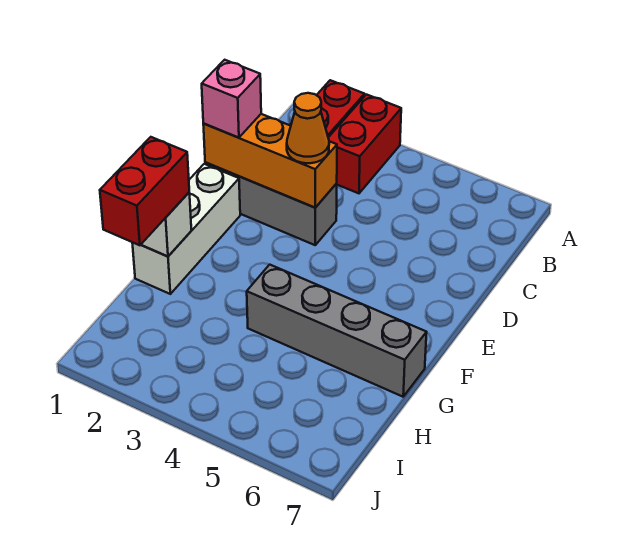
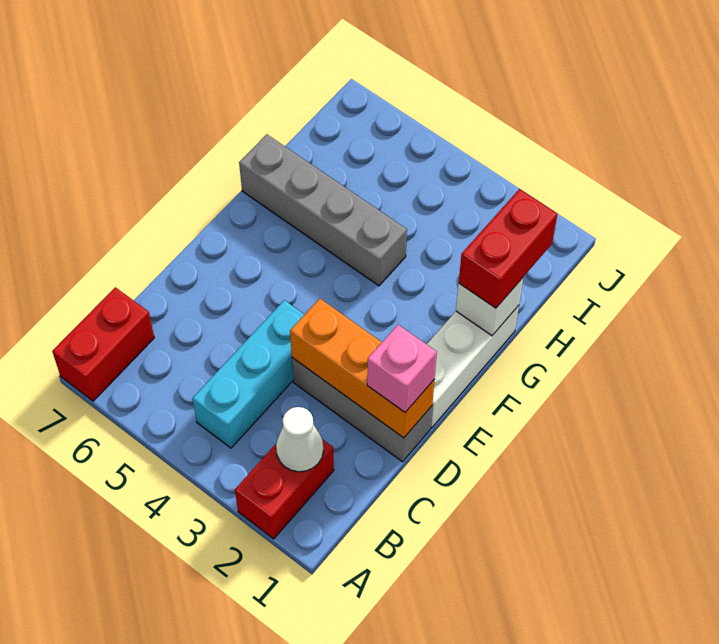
red brick A3:B3 level 1 -> red brick A7:B7 level 1
none -> white cone B2 level 2
none -> cyan brick B4:D4 level 1
orange cone D3 level 3 -> none

